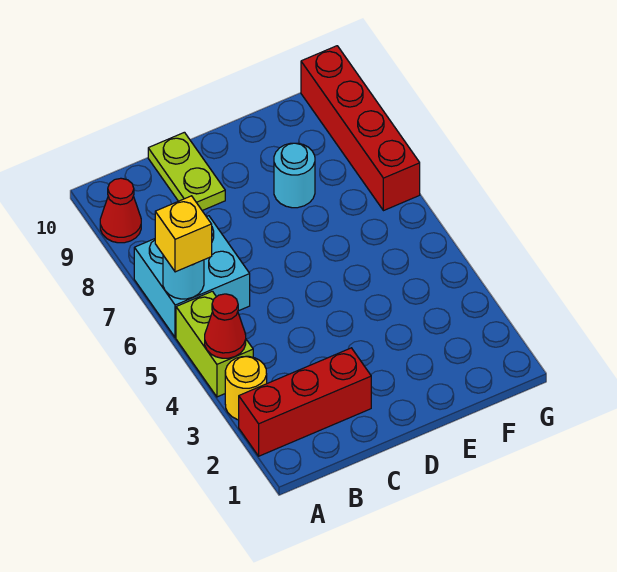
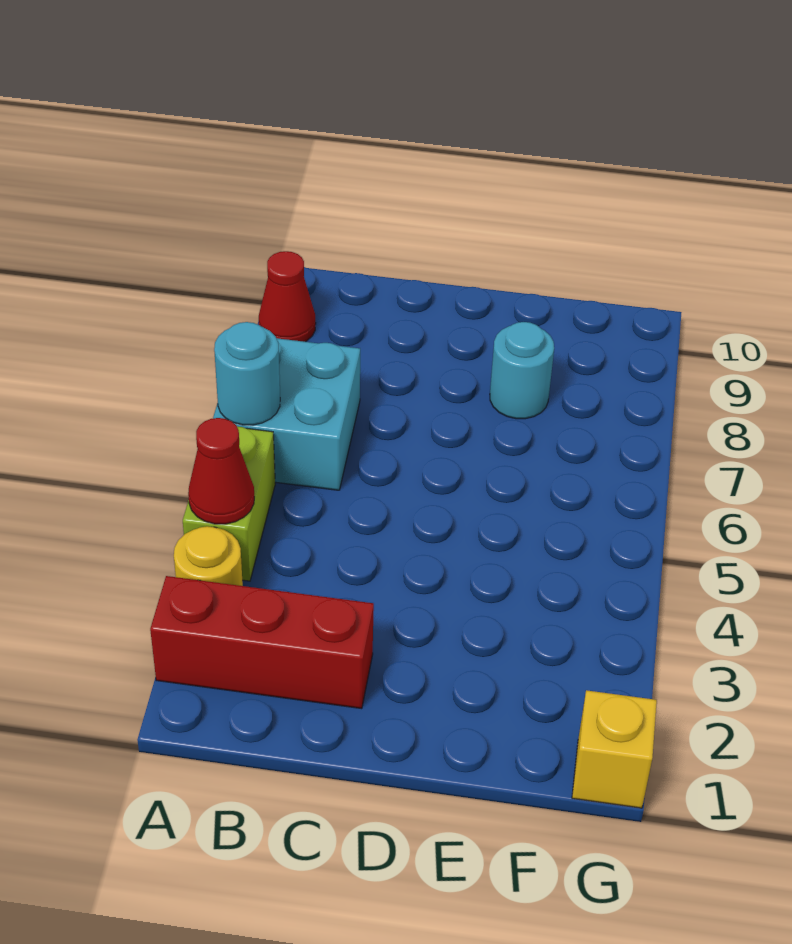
yellow brick A6 level 3 -> yellow brick G1 level 1
lime plate C9:C10 level 1 -> none
red brick G7:G10 level 1 -> none

